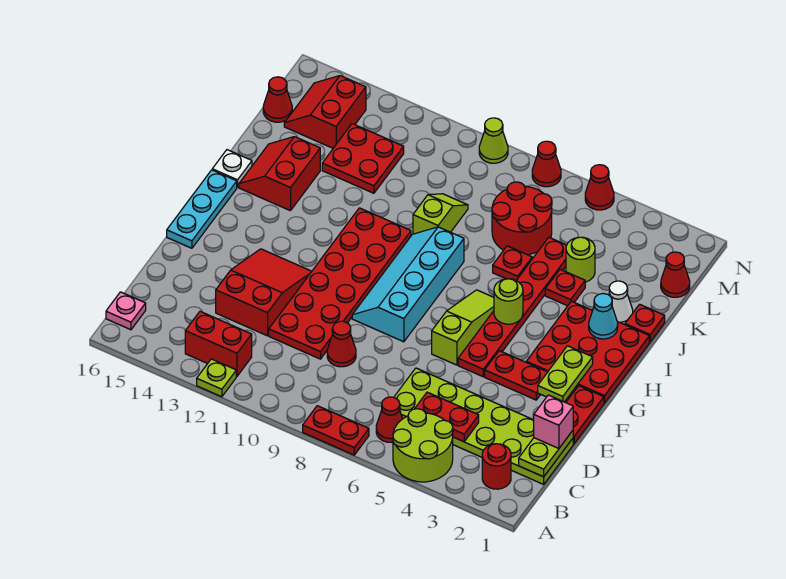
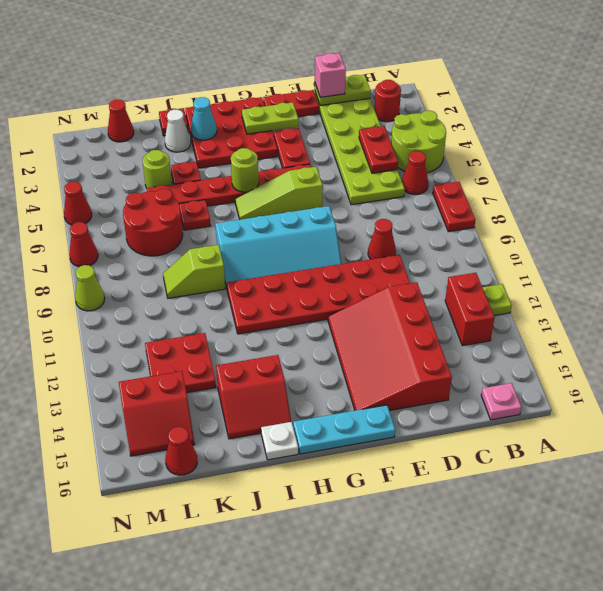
red slope D12:F13 level 1 top D -> red slope D12:F15 level 1 top D

